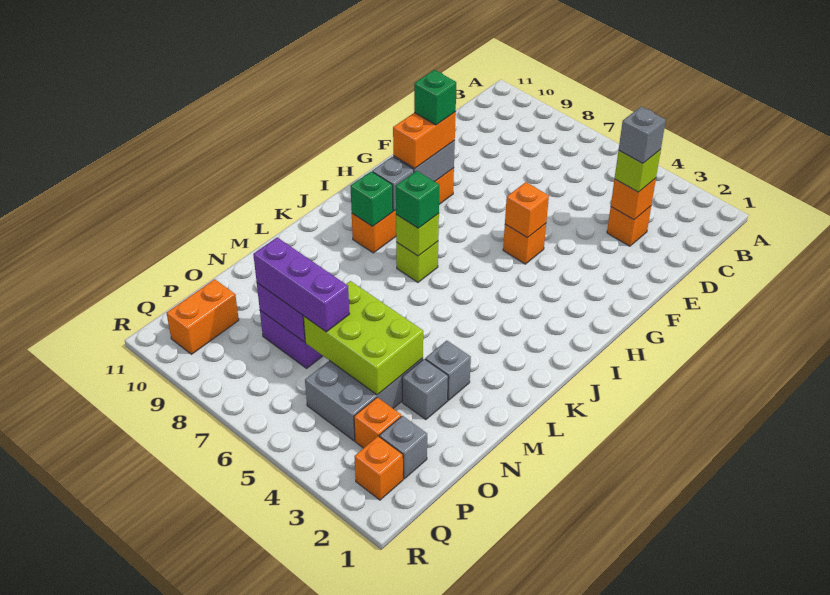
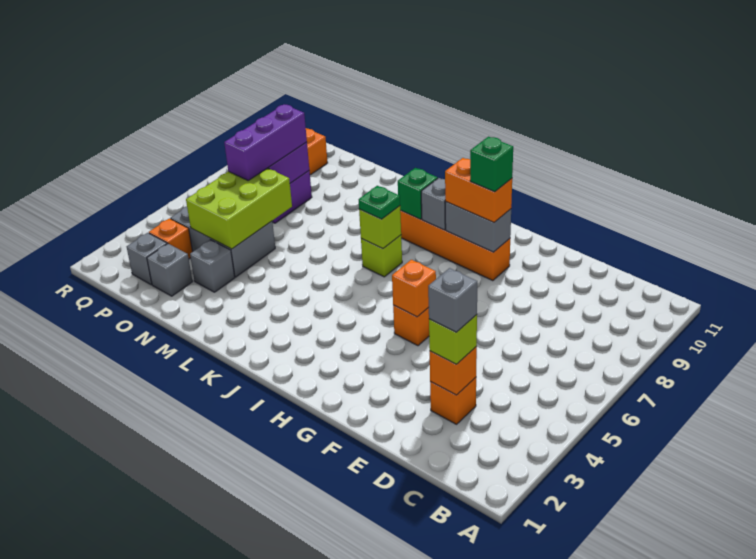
green brick J7 level 3 -> green plate J7 level 3
grey brick M3 level 1 -> grey brick O2 level 1
orange brick Q2 level 1 -> none

